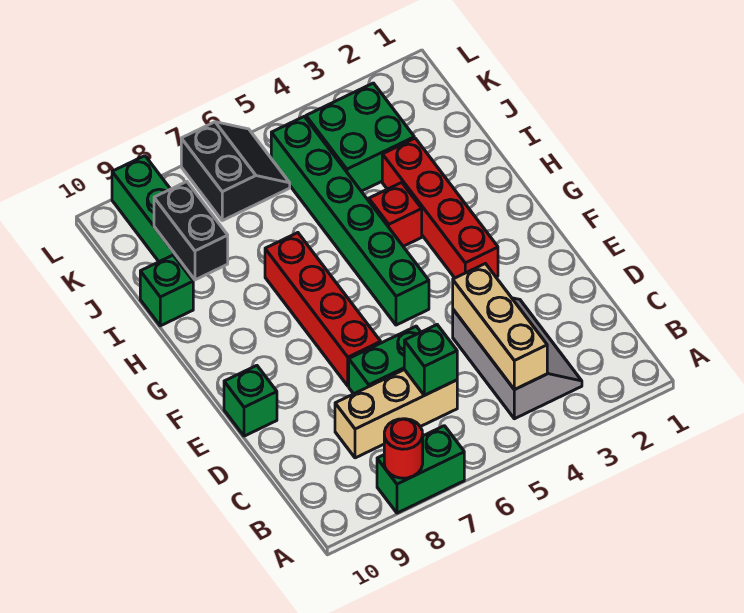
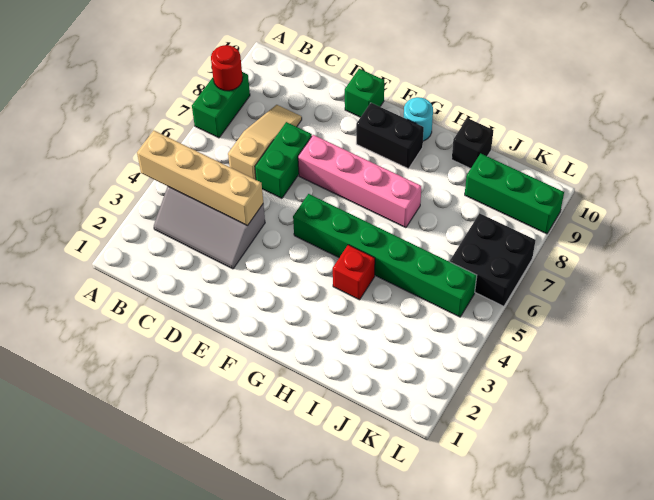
tan brick B4:D4 level 2 -> tan brick A4:D4 level 2
tan brick C6:C8 level 1 -> tan slope C6:C8 level 1 top 6
green brick C6 level 2 -> none
red brick E7:H7 level 1 -> pink brick E7:H7 level 1
red brick F3:I3 level 1 -> none
none -> cyan round brick G10 level 1
black brick I9:J9 level 2 -> black brick F9:G9 level 1
green brick I10 level 1 -> black brick I10 level 1
green brick J3:K4 level 1 -> none
black slope K6:L7 level 1 top 7 -> black brick K6:L7 level 1

